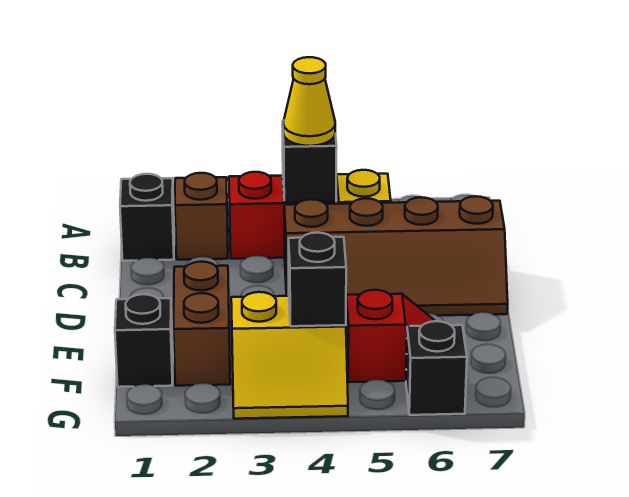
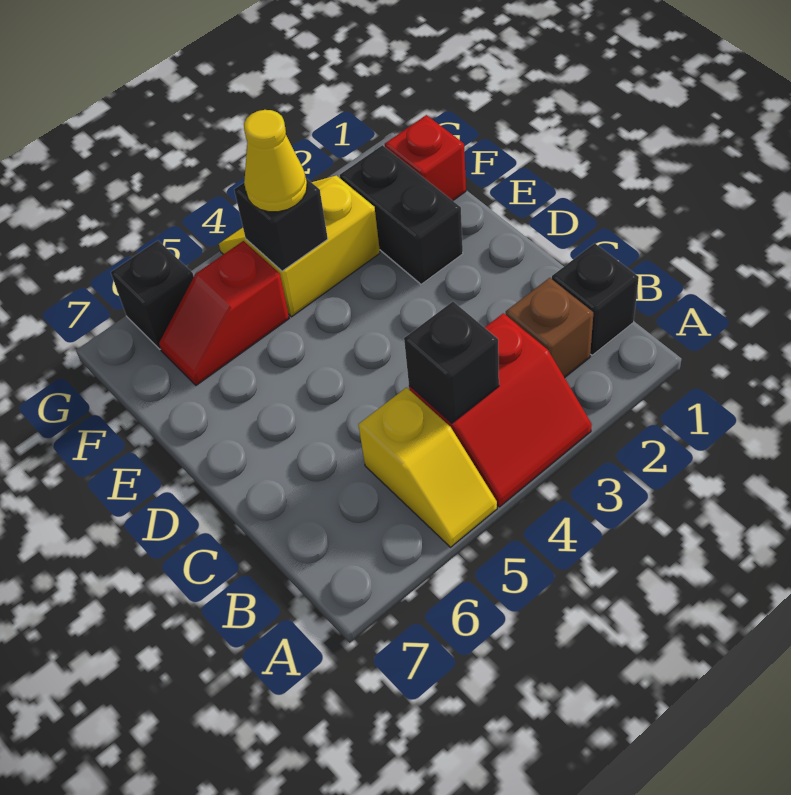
yellow cone B4 level 3 -> yellow cone F4 level 3
brown slope C4:D7 level 1 top C -> none
brown brick E2:F2 level 1 -> black brick E2:F2 level 1
black brick F1 level 1 -> red brick F1 level 1

